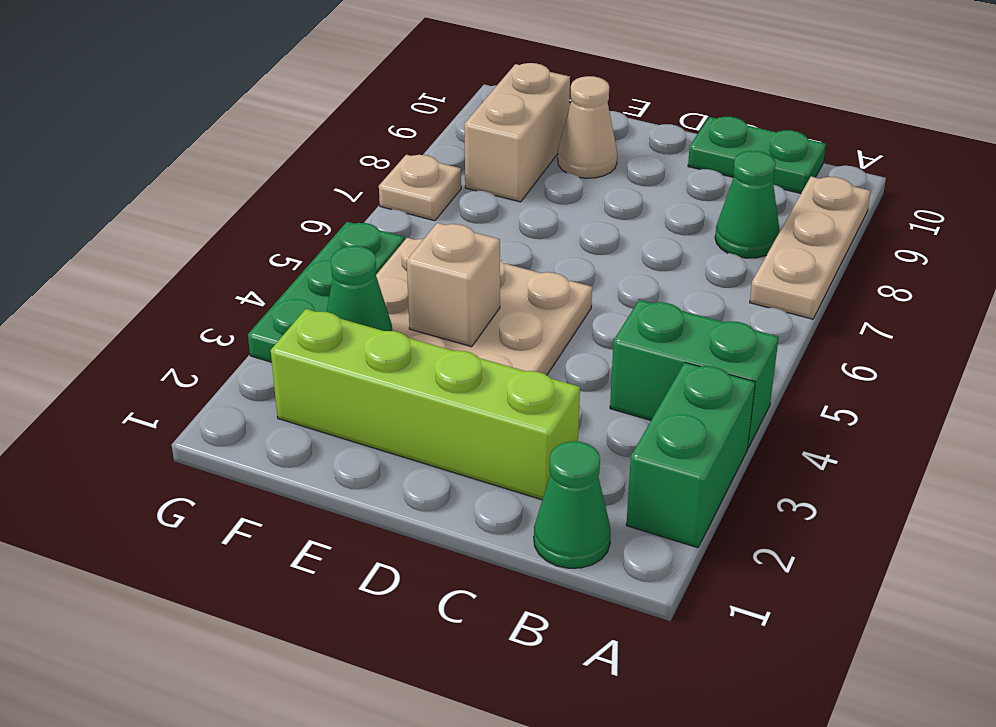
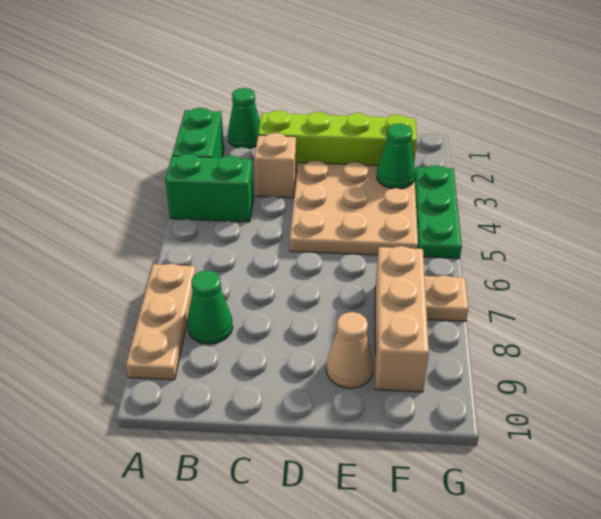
green plate B10:C10 level 1 -> none
tan brick E4 level 2 -> tan brick C3 level 1
tan brick F8:F9 level 1 -> tan brick F7:F9 level 1

